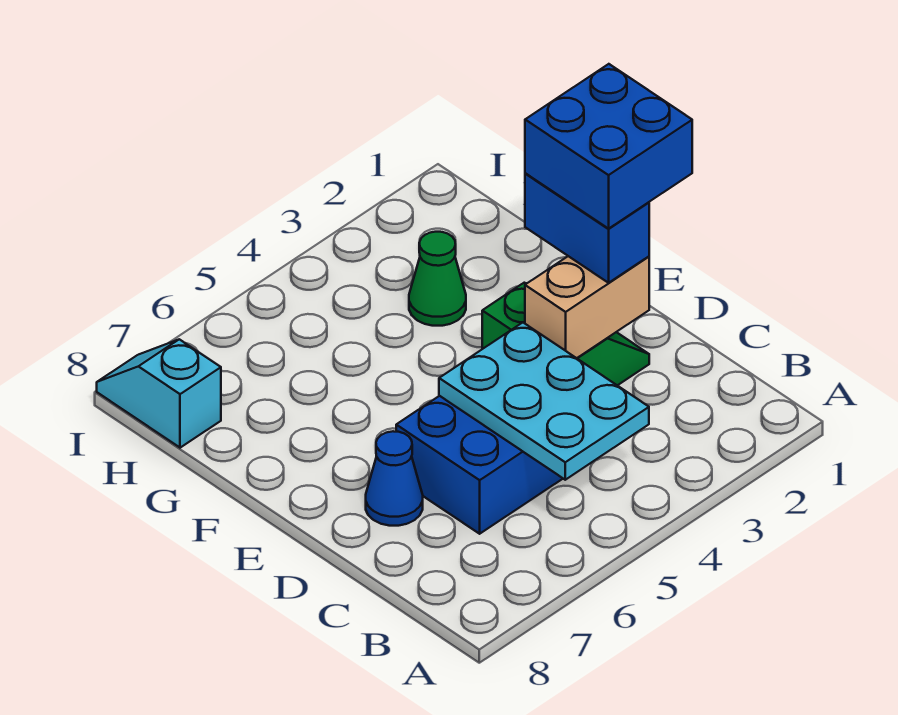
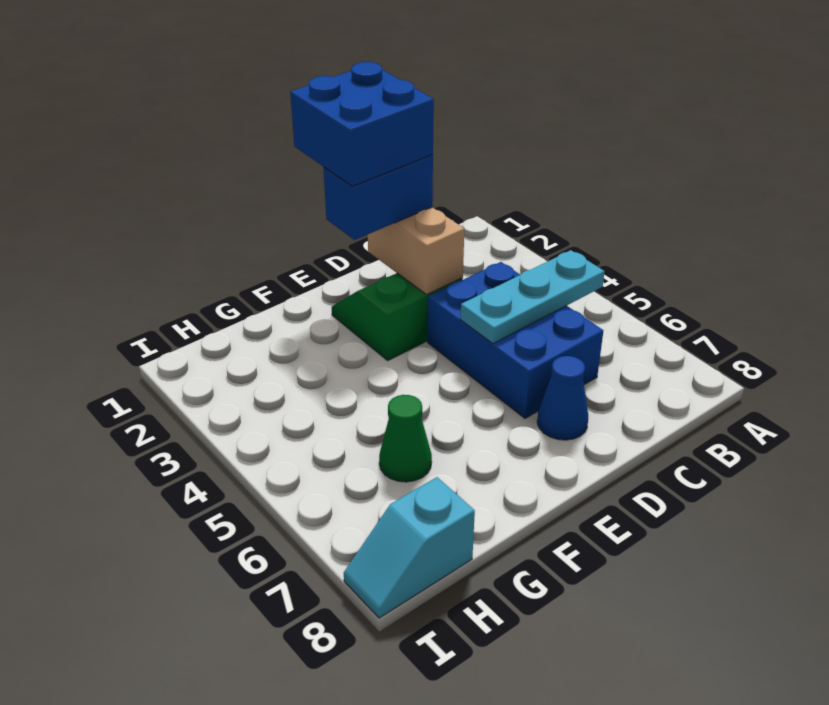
cyan plate B4:D5 level 2 -> cyan plate B5:D5 level 2
green cone G3 level 1 -> green cone G6 level 1

